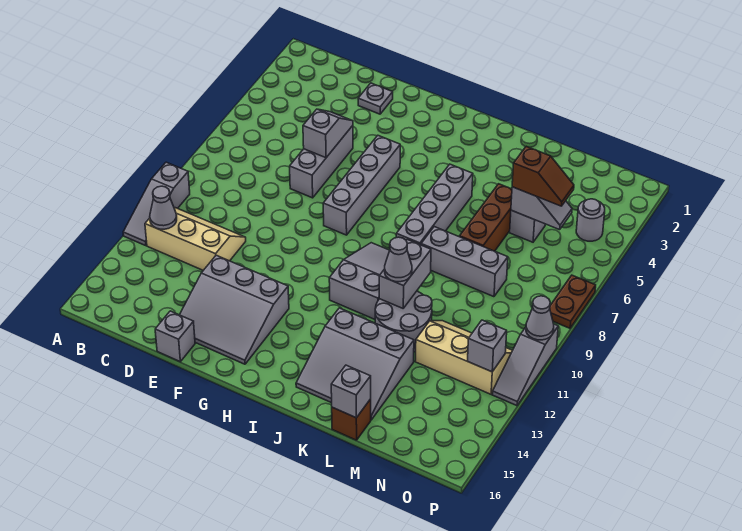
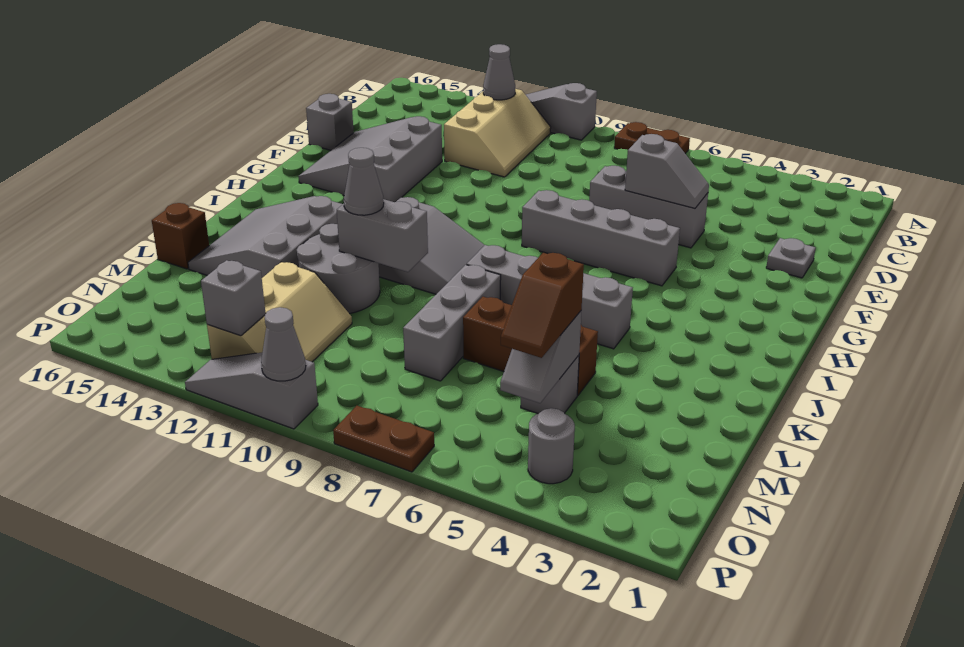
none -> brown plate A7:A8 level 1
grey brick L16 level 2 -> none

